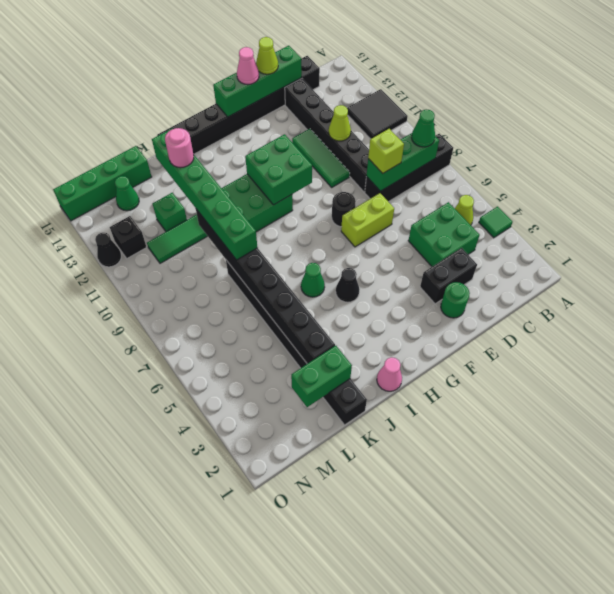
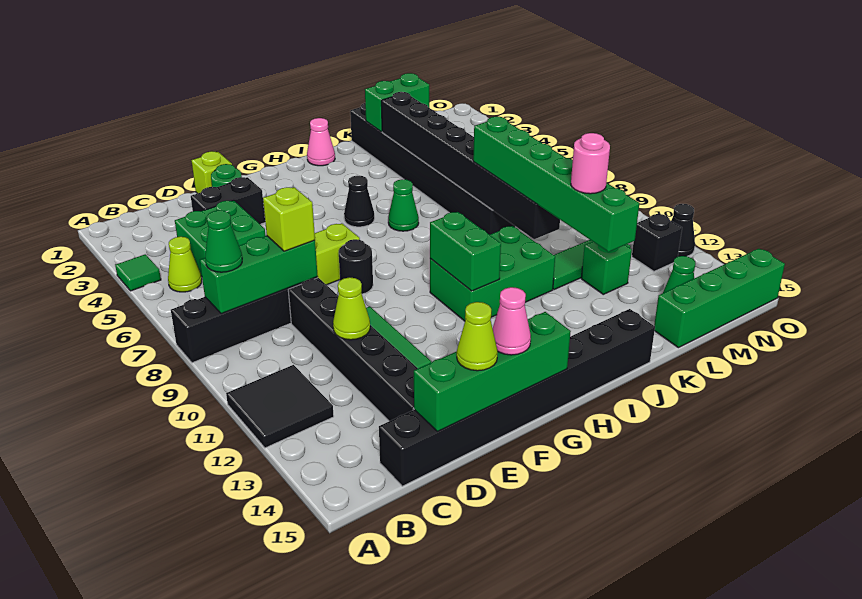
none -> lime brick E1 level 1
green brick G10:H11 level 2 -> green brick H10:H11 level 2

